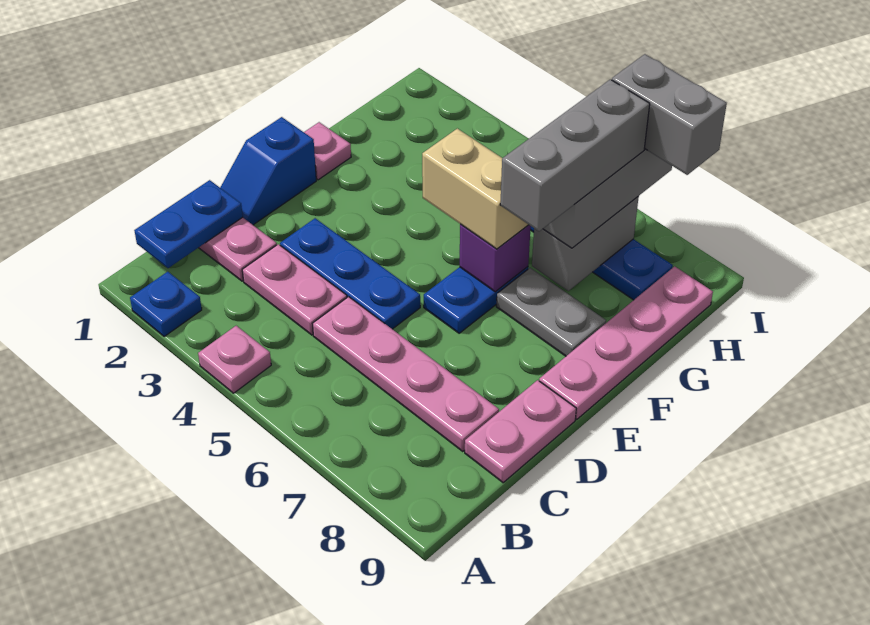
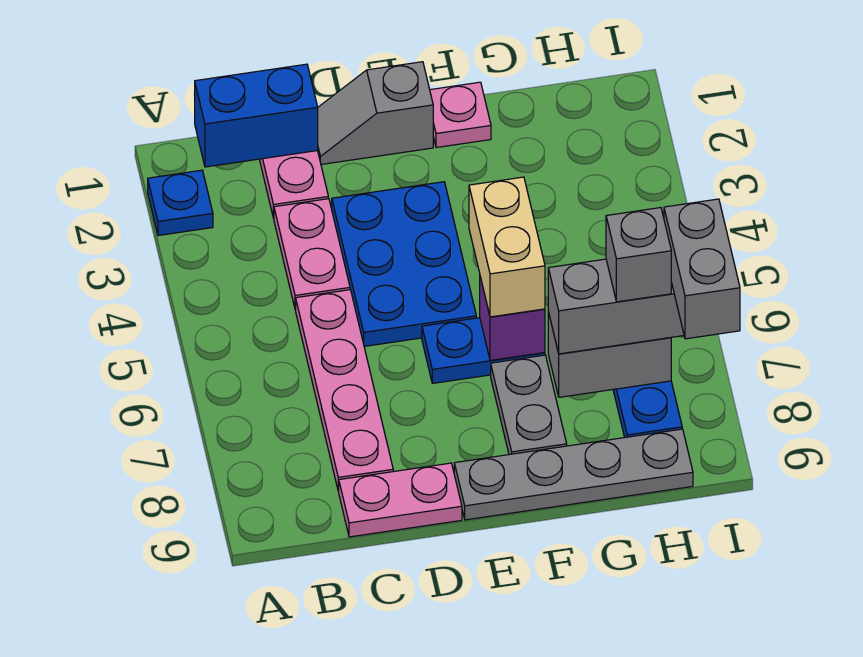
pink plate A4 level 1 -> none
blue plate B1:C1 level 2 -> blue brick B1:C1 level 2
blue slope D1:E1 level 1 top E -> grey slope D1:E1 level 1 top E
blue plate D3:D5 level 1 -> blue plate D3:E5 level 1
pink plate E9:H9 level 1 -> grey plate E9:H9 level 1
grey brick F7:H7 level 4 -> grey brick H7 level 4

